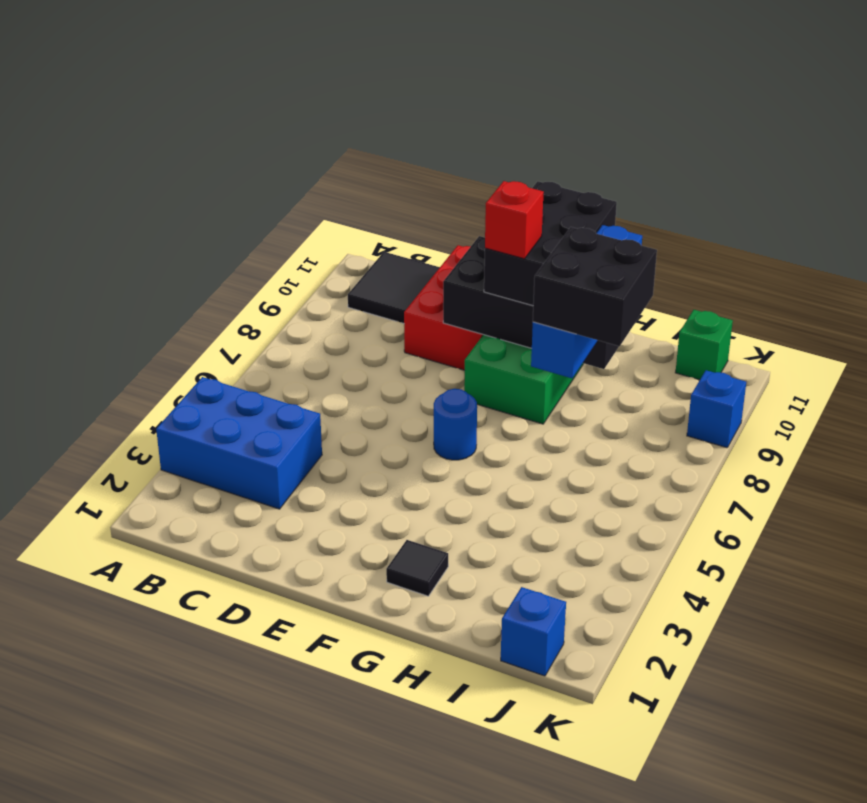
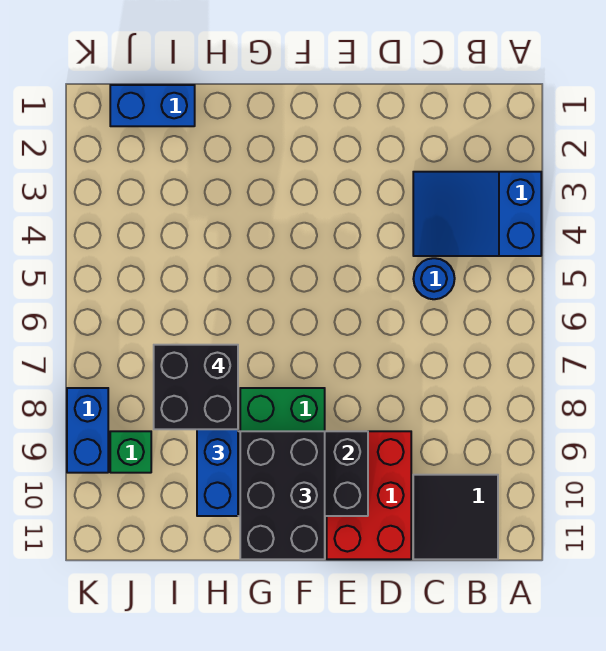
blue brick A3:C4 level 1 -> blue slope A3:C4 level 1 top A
blue round brick F6 level 1 -> blue round brick C5 level 1
red brick F9 level 4 -> none
black tile G2 level 1 -> none
blue brick J1 level 1 -> blue brick I1:J1 level 1
green brick J11 level 1 -> green brick J9 level 1
blue brick K9 level 1 -> blue brick K8:K9 level 1

